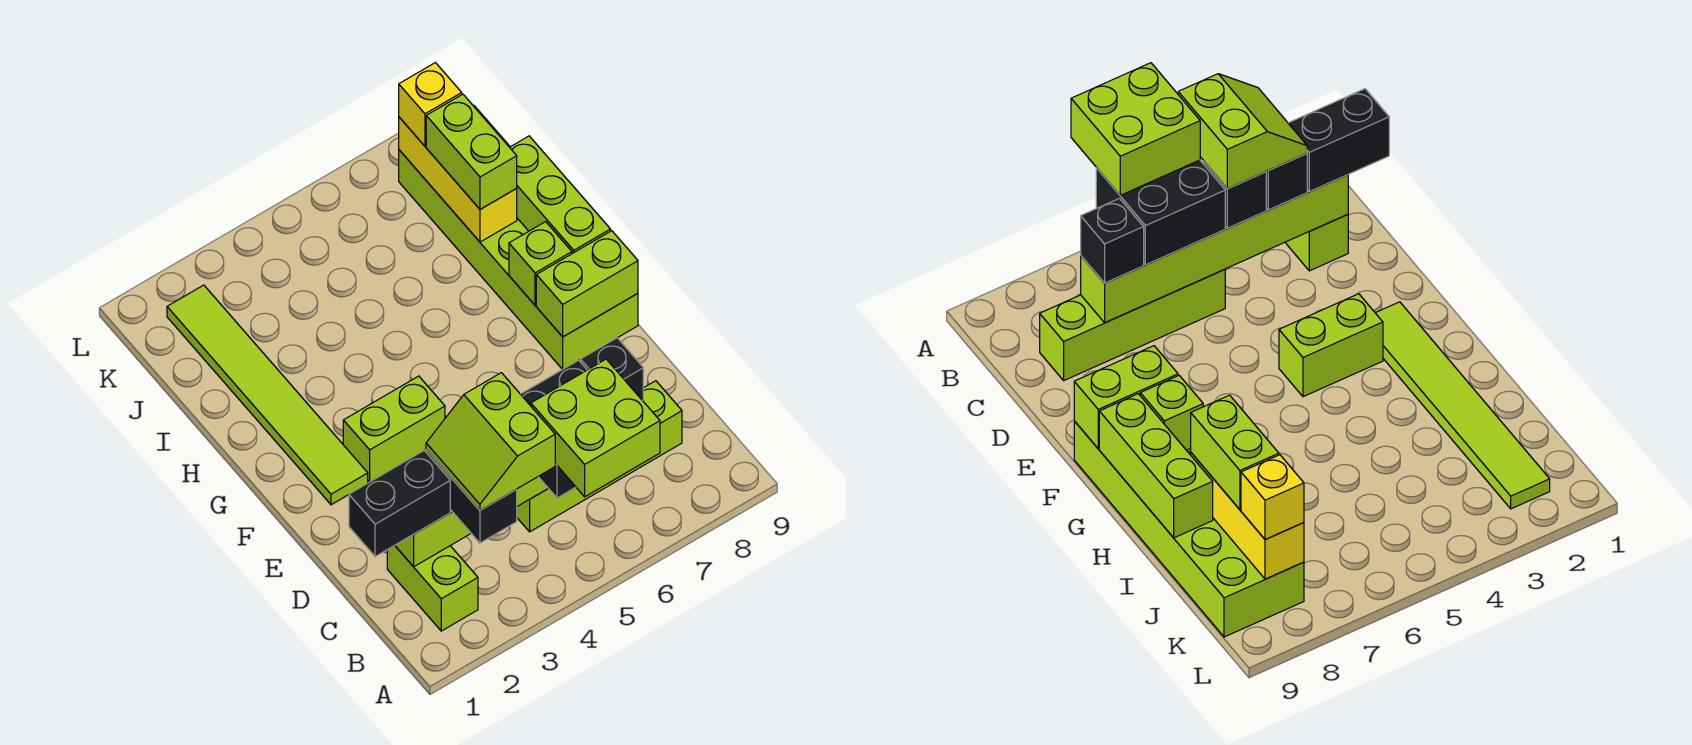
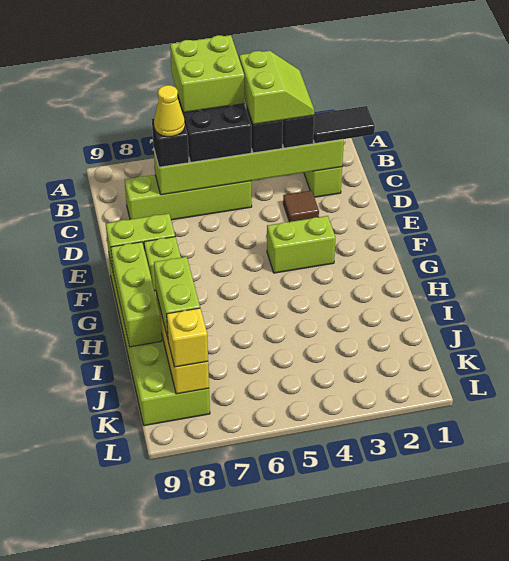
black brick C1:C2 level 3 -> black tile C1:C2 level 3
none -> yellow cone C7 level 4
none -> brown tile D3 level 1
lime tile F2:K2 level 1 -> none

